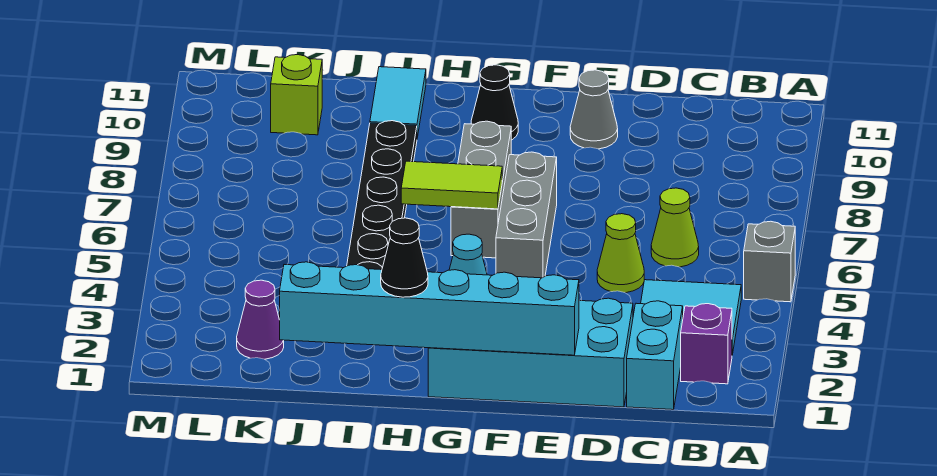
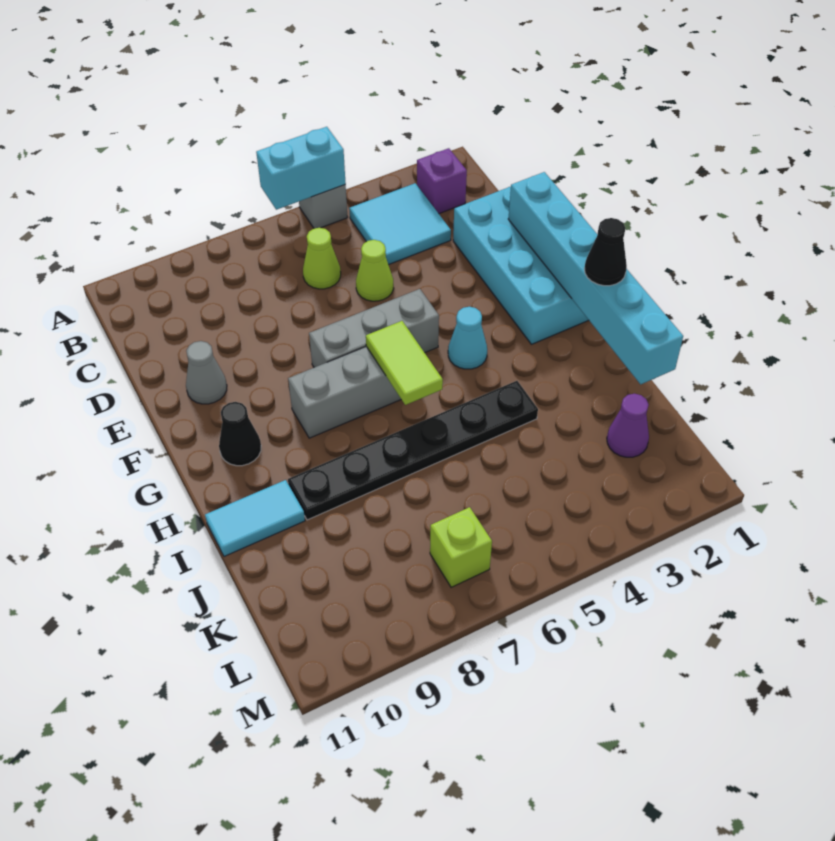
cyan brick C1:C2 level 1 -> cyan brick A5:A6 level 2
lime brick K10 level 1 -> lime brick L7 level 1

